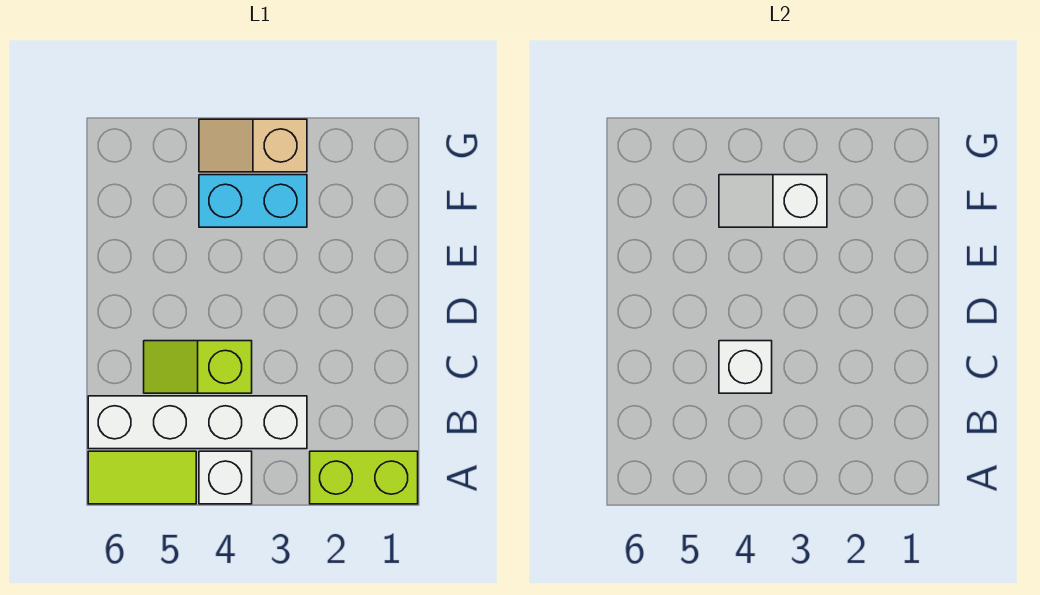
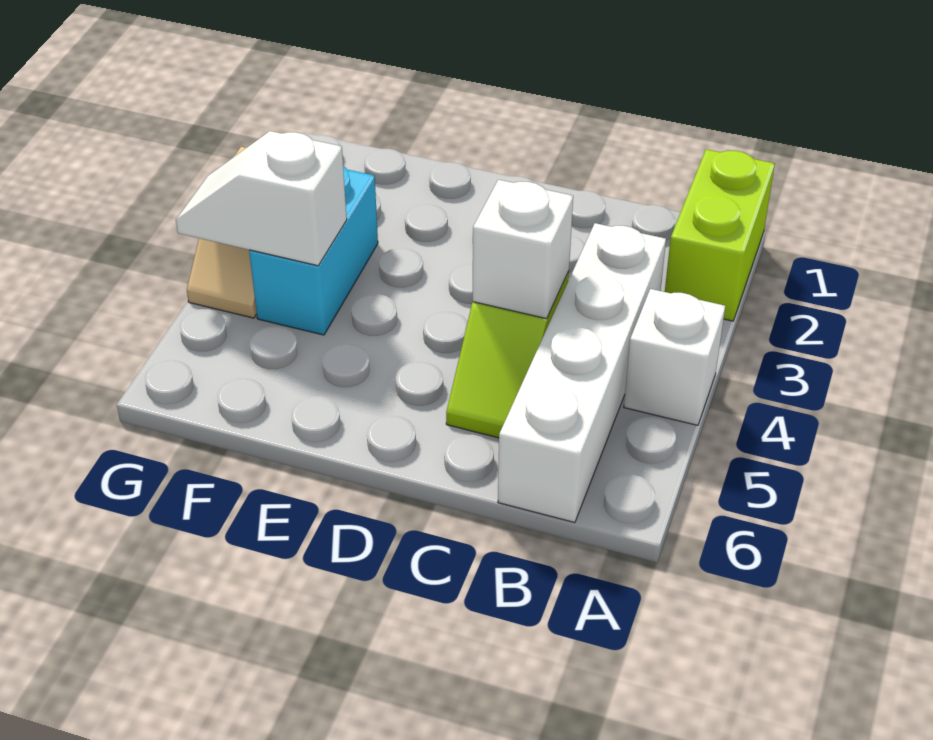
lime tile A5:A6 level 1 -> none
white slope F3:F4 level 2 top 3 -> white slope F4:G4 level 2 top F

